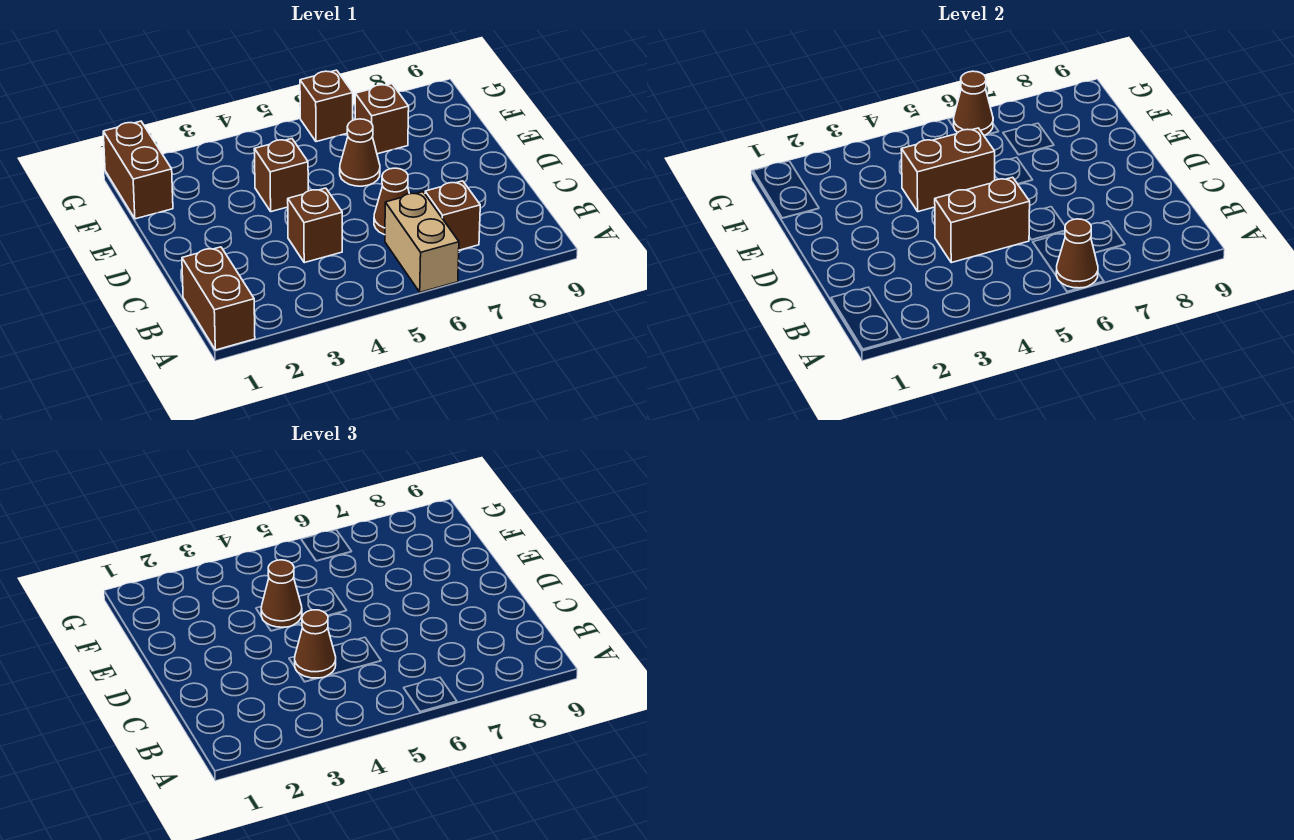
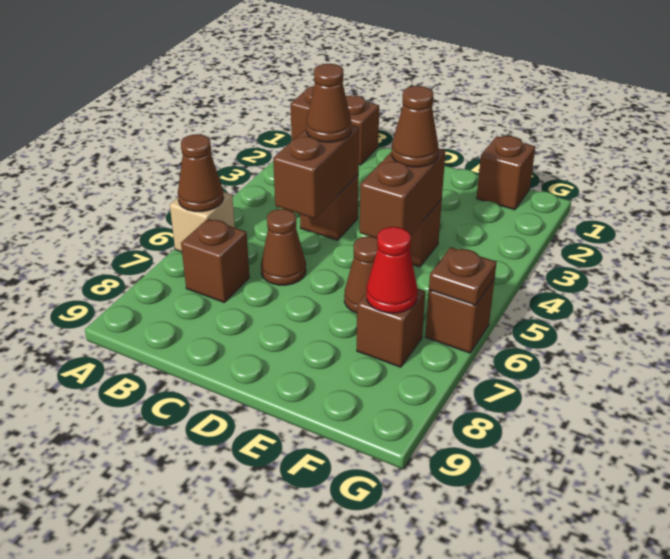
tan brick A6:B6 level 1 -> tan brick A6 level 1
brown brick F1:G1 level 1 -> brown brick F1 level 1
none -> red cone F7 level 2
brown cone G6 level 2 -> brown plate G6 level 2

